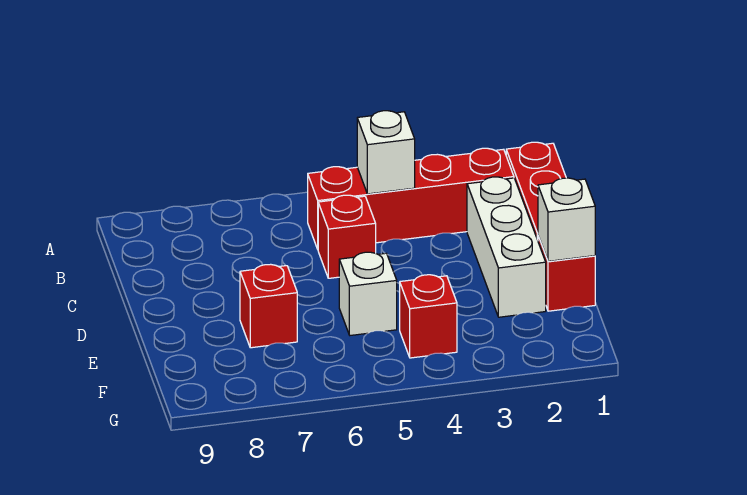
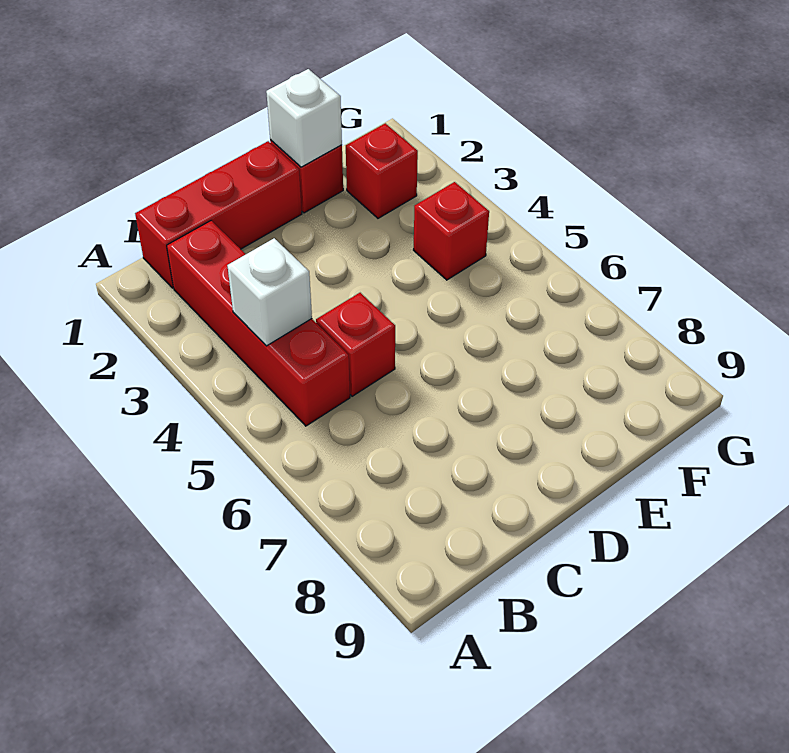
white brick C2:E2 level 1 -> none
white brick E5 level 1 -> none
red brick E7 level 1 -> red brick F2 level 1

